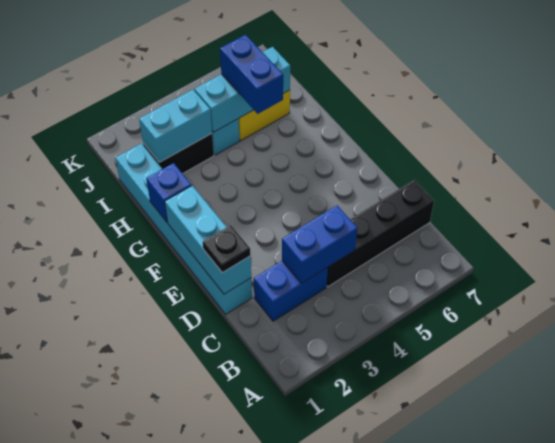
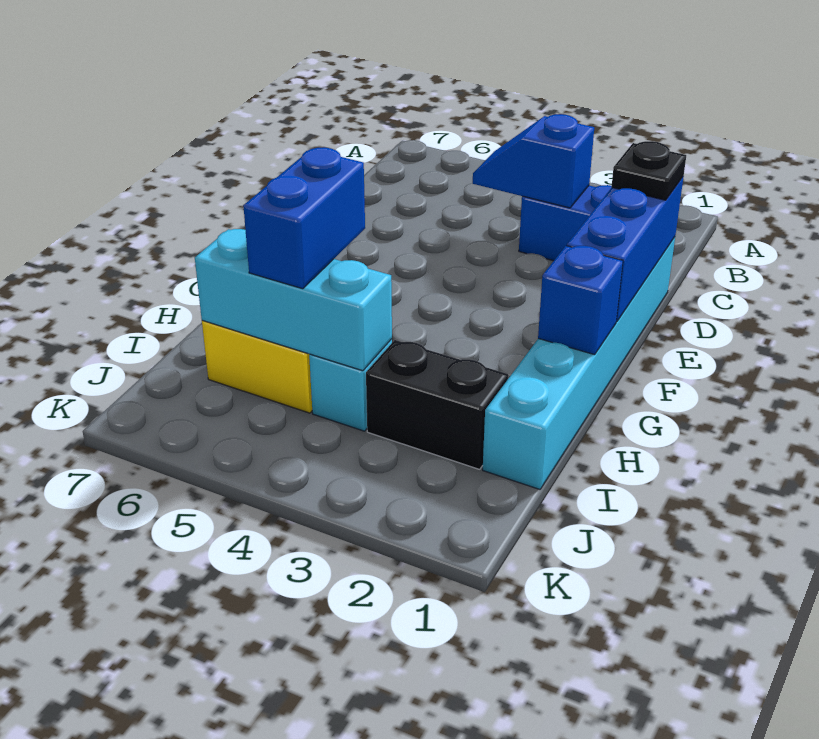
blue brick C3:C4 level 2 -> blue slope C3:C4 level 2 top 3
black brick C4:C7 level 1 -> none
cyan brick D1:F1 level 2 -> blue brick D1:F1 level 2
cyan brick I2:I3 level 2 -> none

